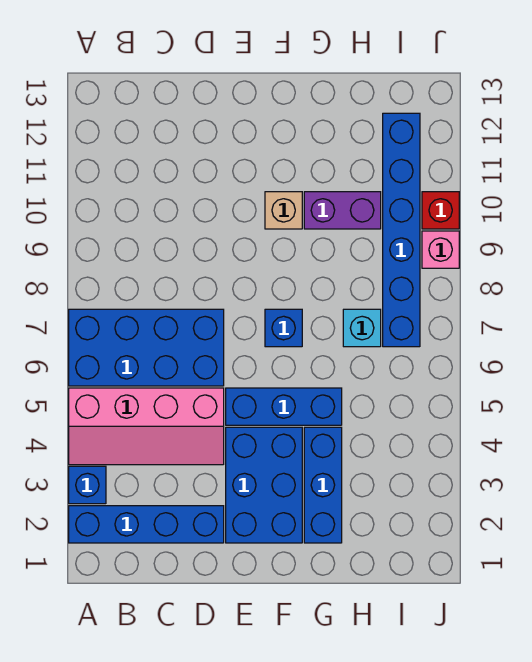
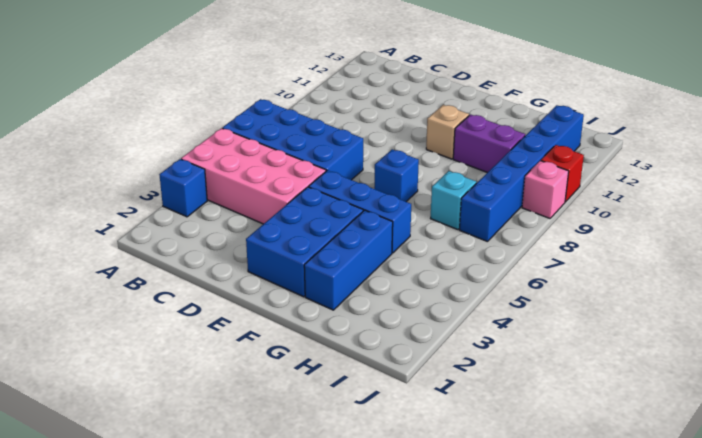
blue brick A2:D2 level 1 -> none
pink slope A4:D5 level 1 top 5 -> pink brick A4:D5 level 1

